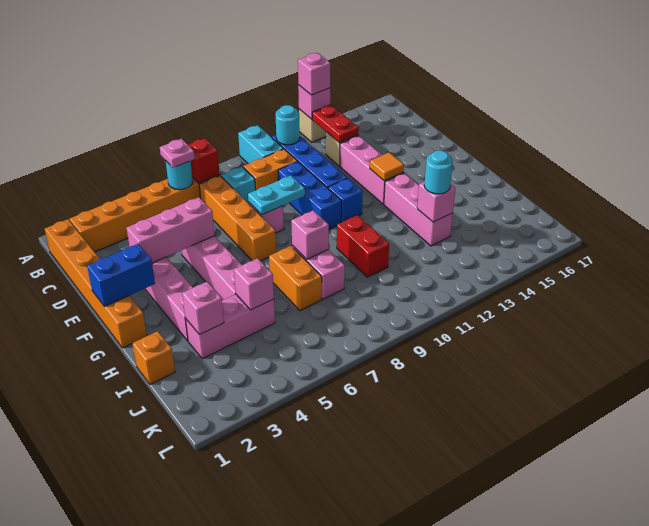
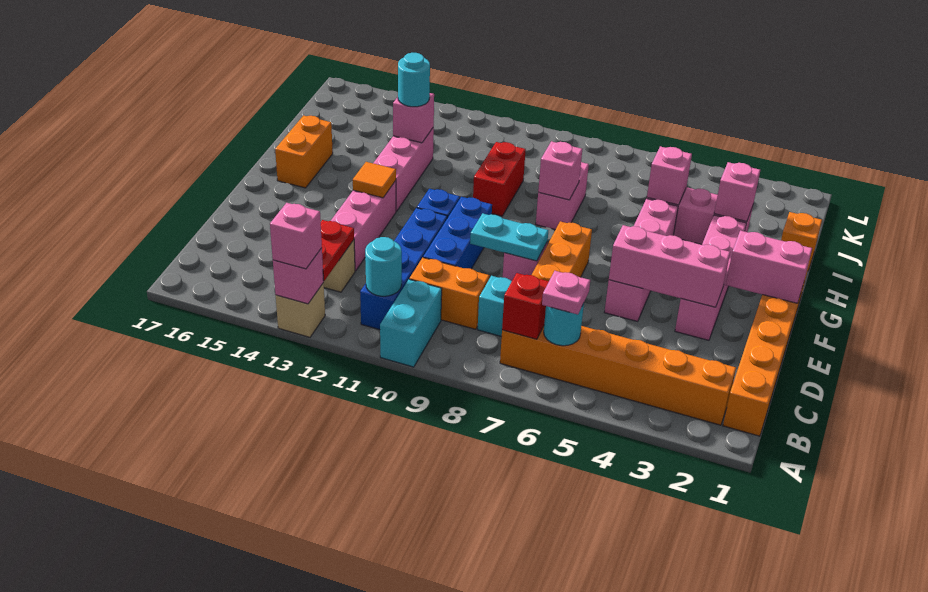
blue brick F1:F2 level 2 -> pink brick F1:F2 level 2
orange brick H7:I7 level 1 -> orange brick G16:H16 level 1

